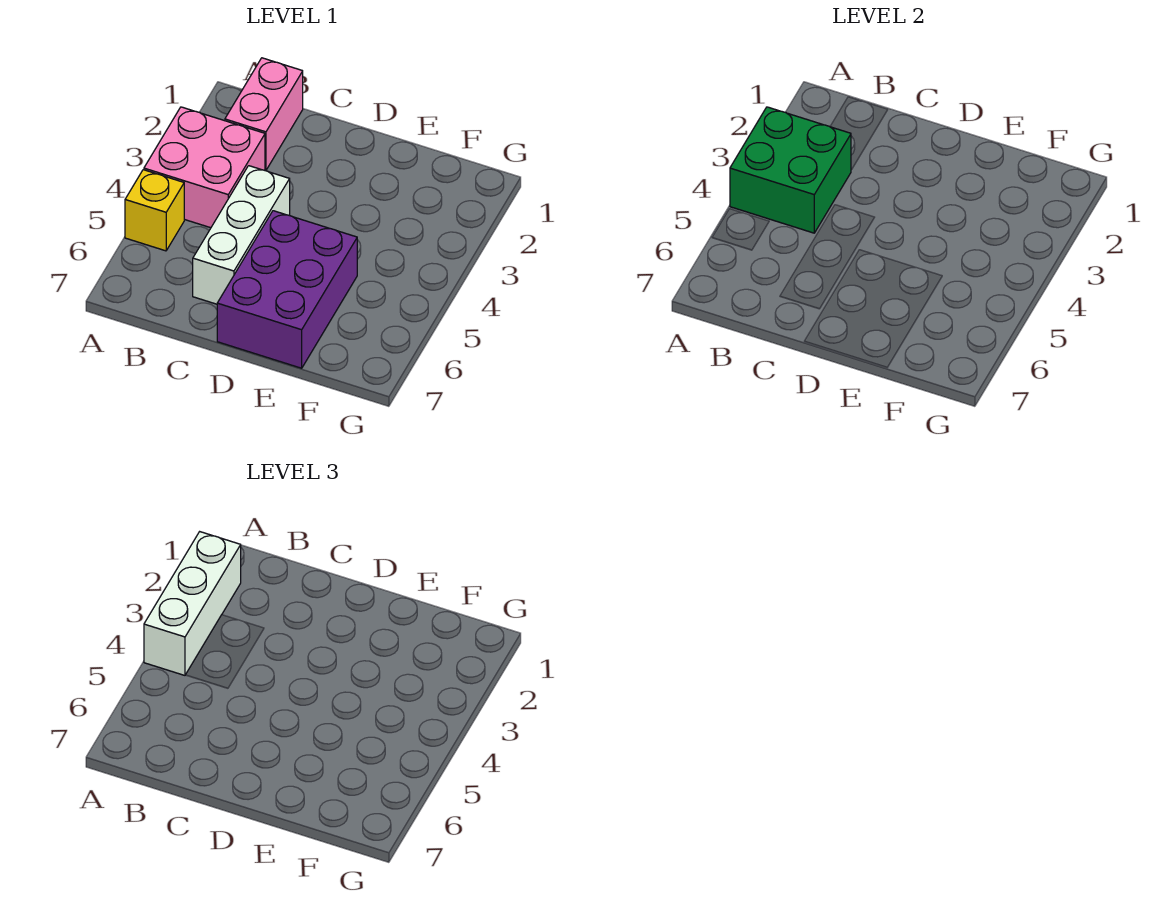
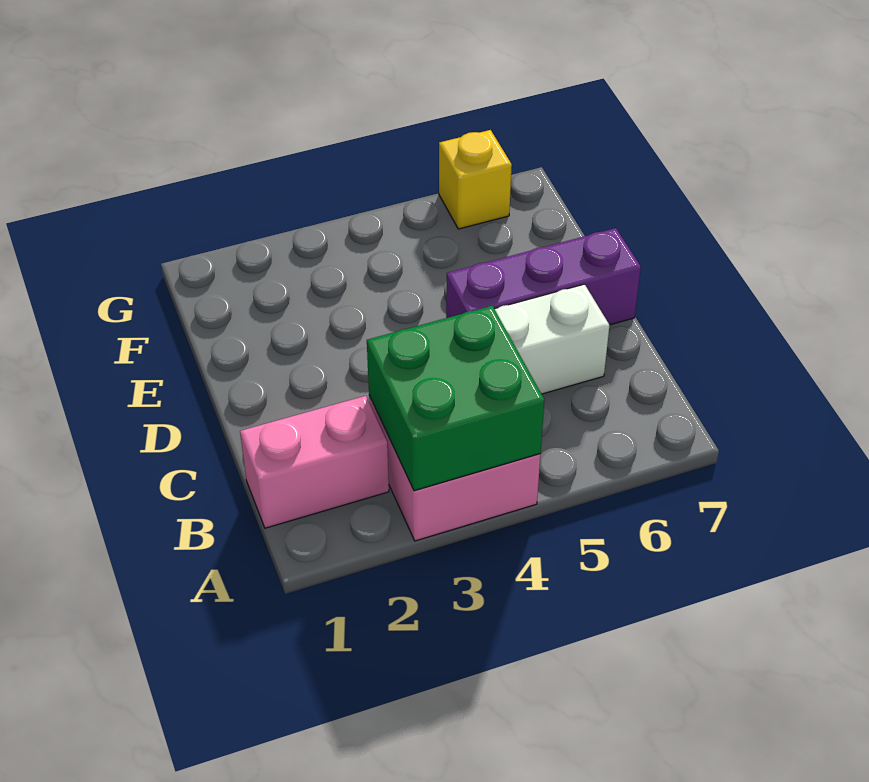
white brick A2:A4 level 3 -> none
yellow brick A5 level 1 -> yellow brick G6 level 1
purple brick D5:E7 level 1 -> purple brick D5:D7 level 1

